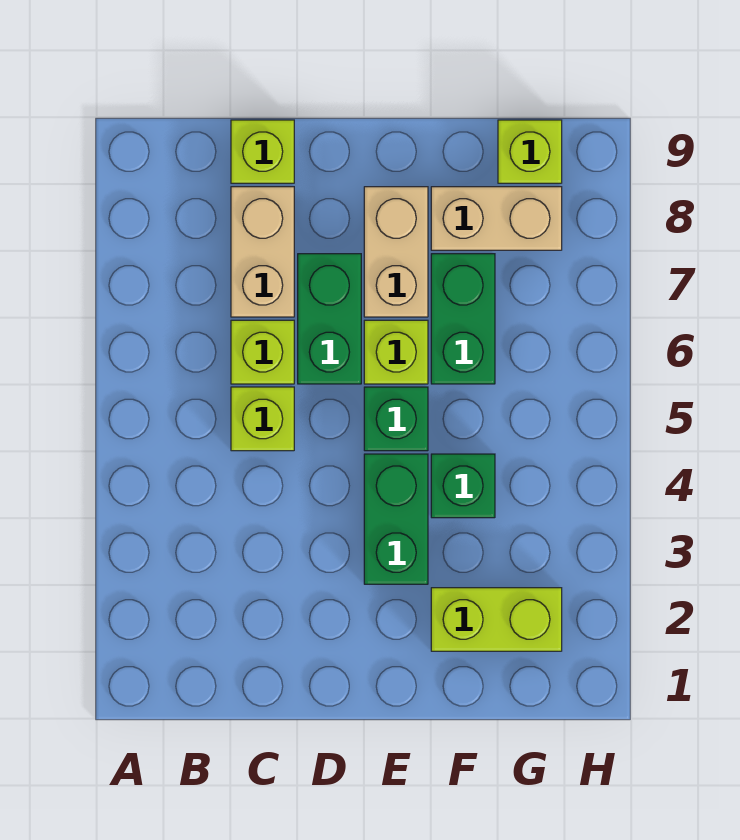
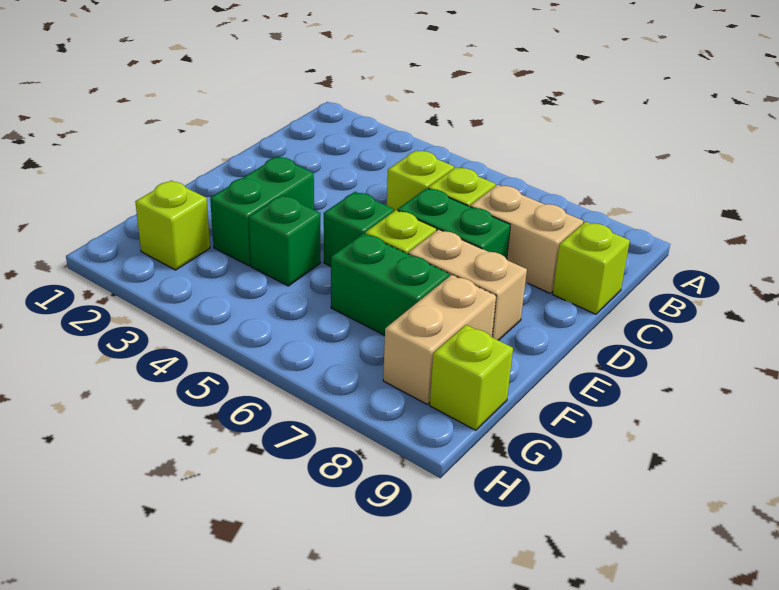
green brick E3:E4 level 1 -> green brick E3:F3 level 1
lime brick F2:G2 level 1 -> lime brick G2 level 1

